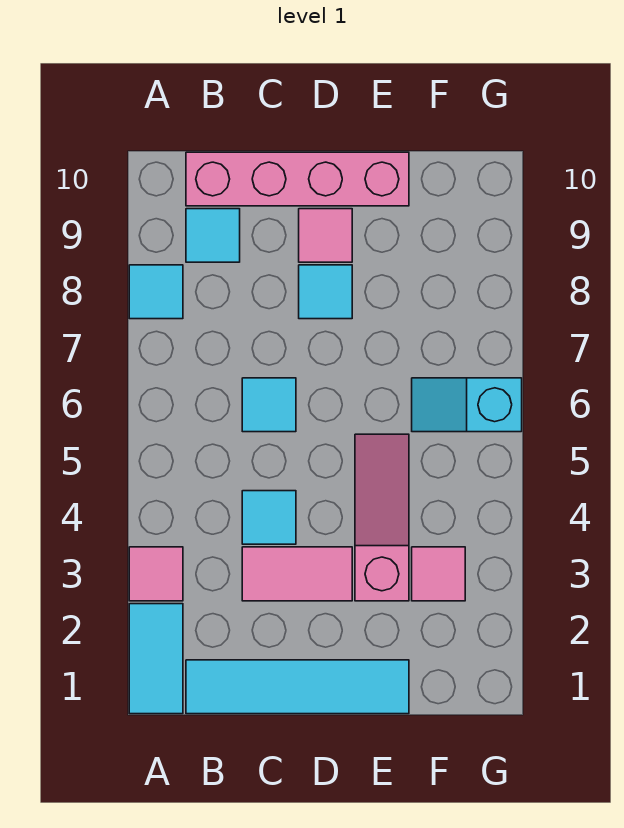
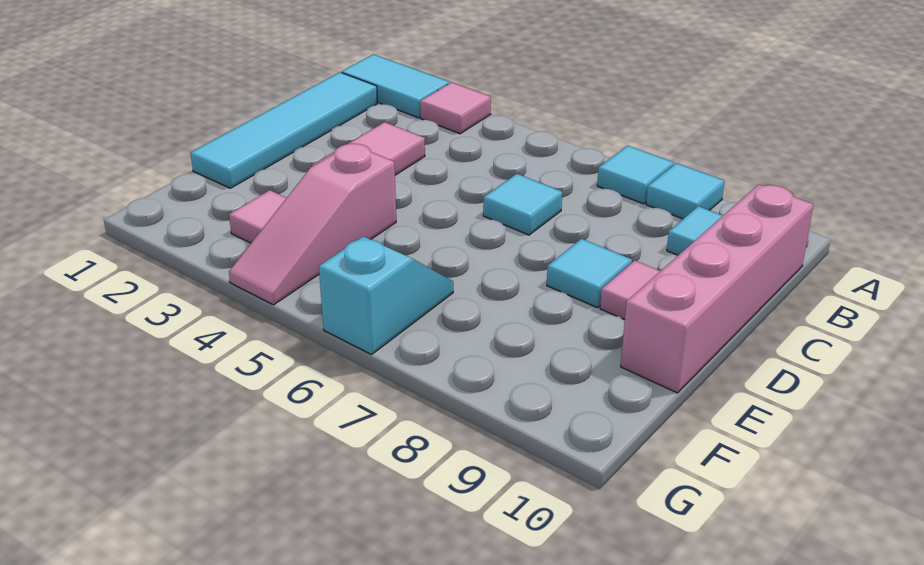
cyan tile C4 level 1 -> cyan tile A7 level 1
pink slope E3:E5 level 1 top 3 -> pink slope E4:G4 level 1 top E

